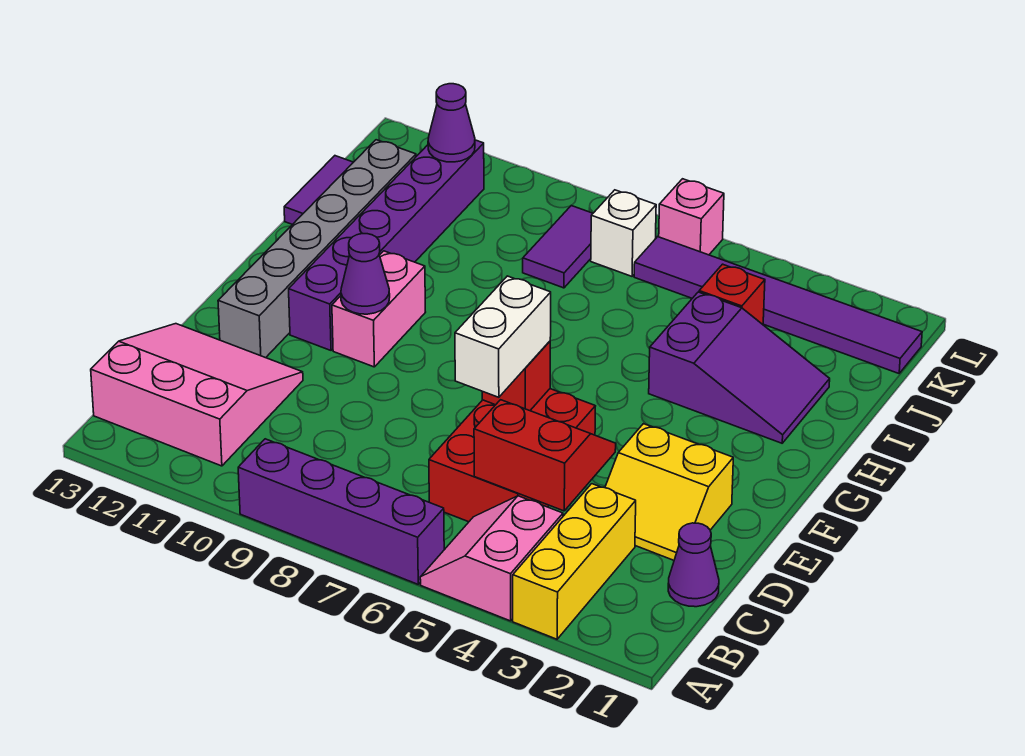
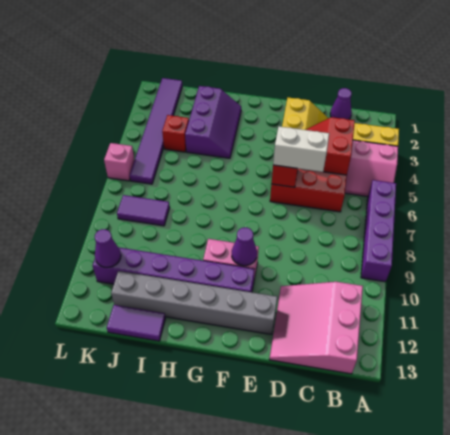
purple slope H2:I4 level 1 top 4 -> purple slope H2:I4 level 1 top I
white brick K7 level 1 -> none

